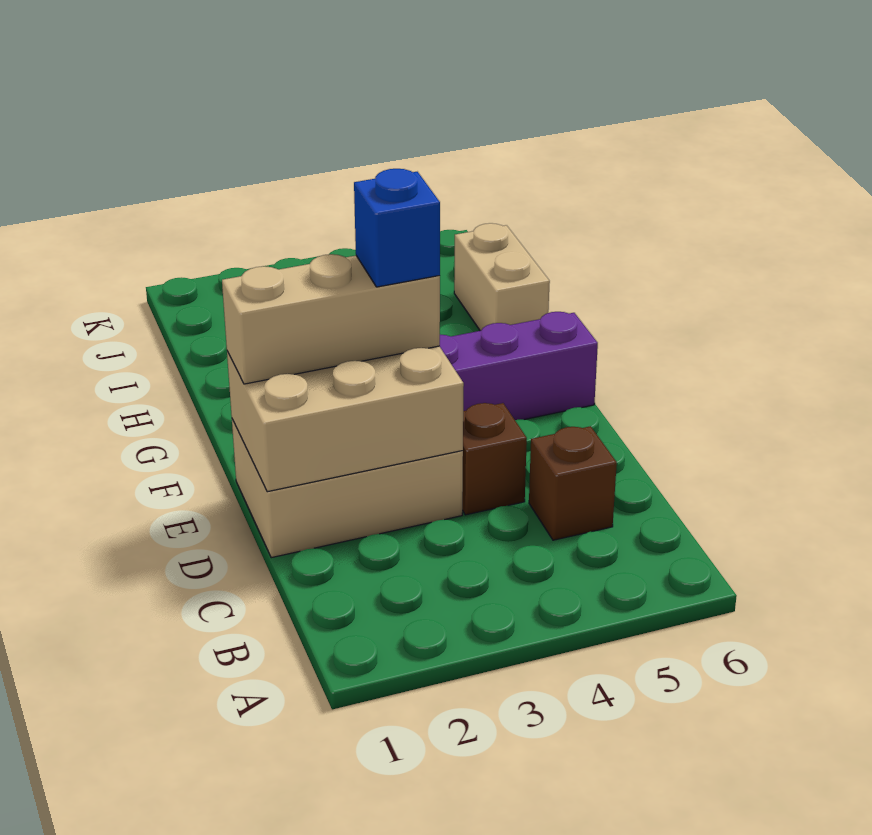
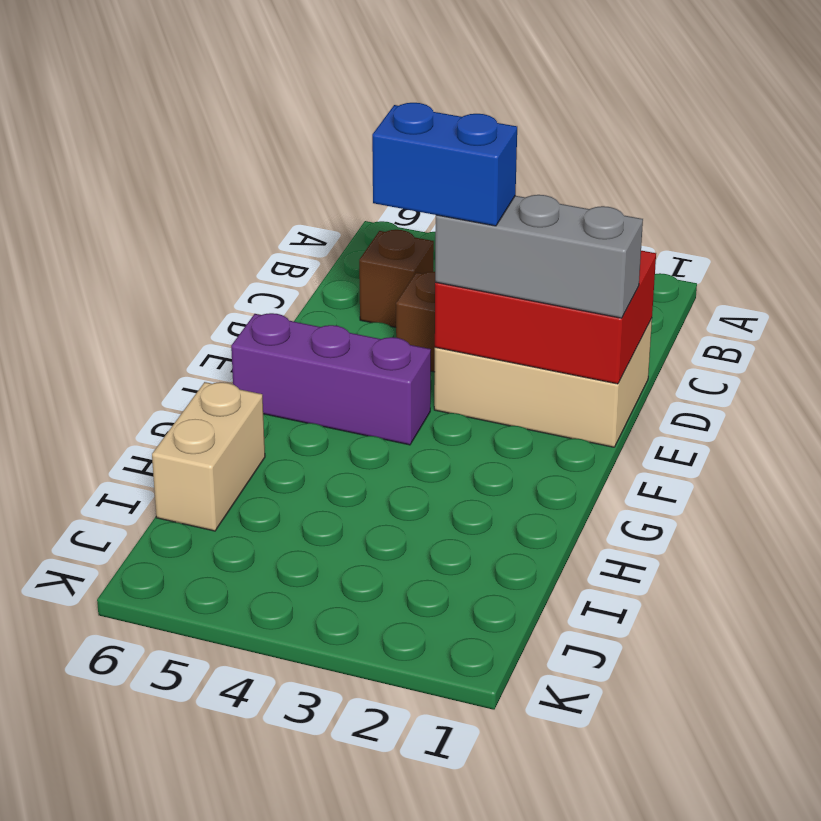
tan brick D1:E3 level 2 -> red brick D1:E3 level 2
tan brick E1:E3 level 3 -> grey brick E1:E3 level 3
blue brick E3 level 4 -> blue brick E3:E4 level 4

